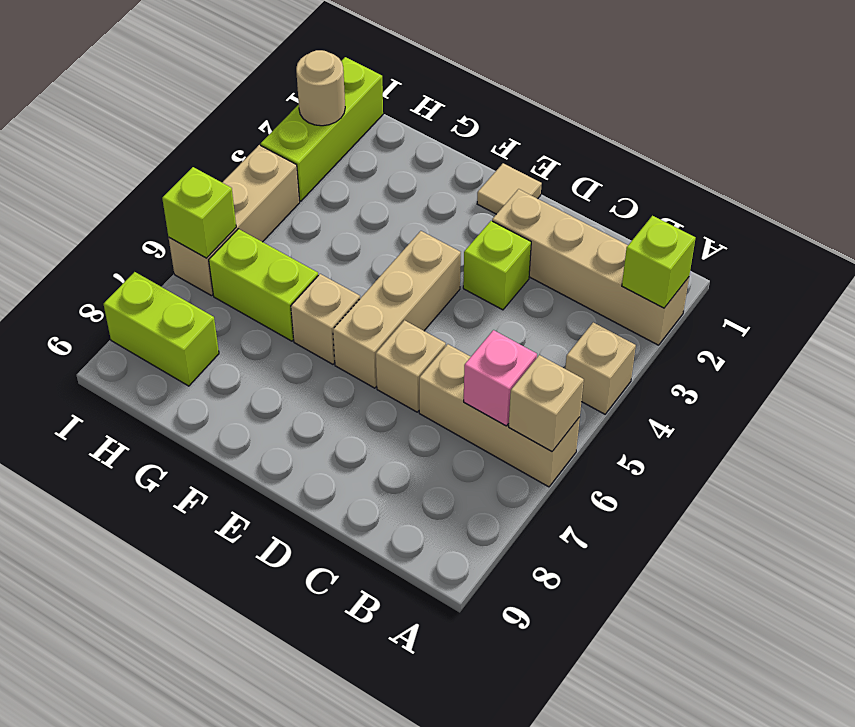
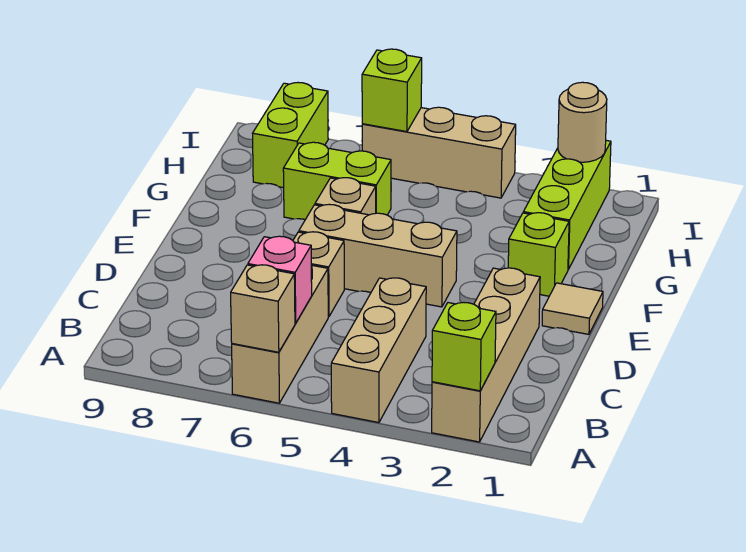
tan brick A4 level 1 -> tan brick A4:C4 level 1
lime brick D3 level 1 -> lime brick F2 level 1
lime brick G6:H6 level 1 -> lime brick G6:G7 level 1
lime brick I1:I3 level 1 -> lime brick G2:I2 level 1

